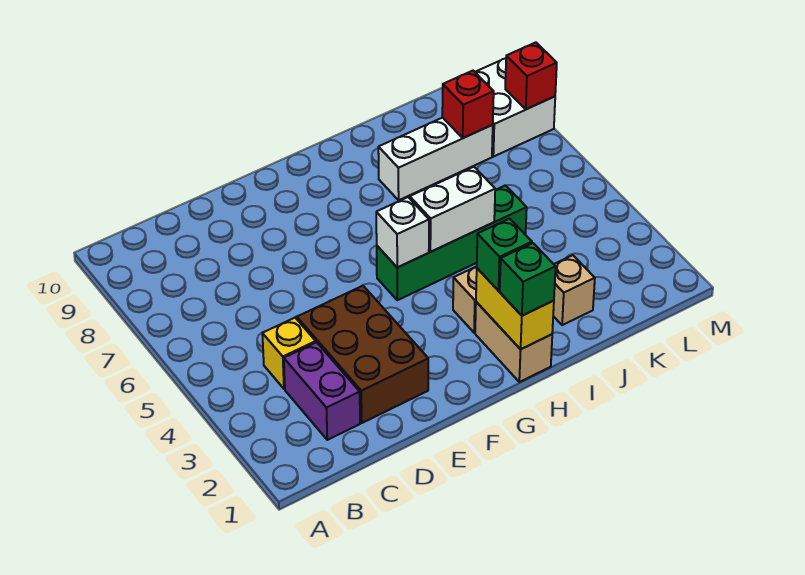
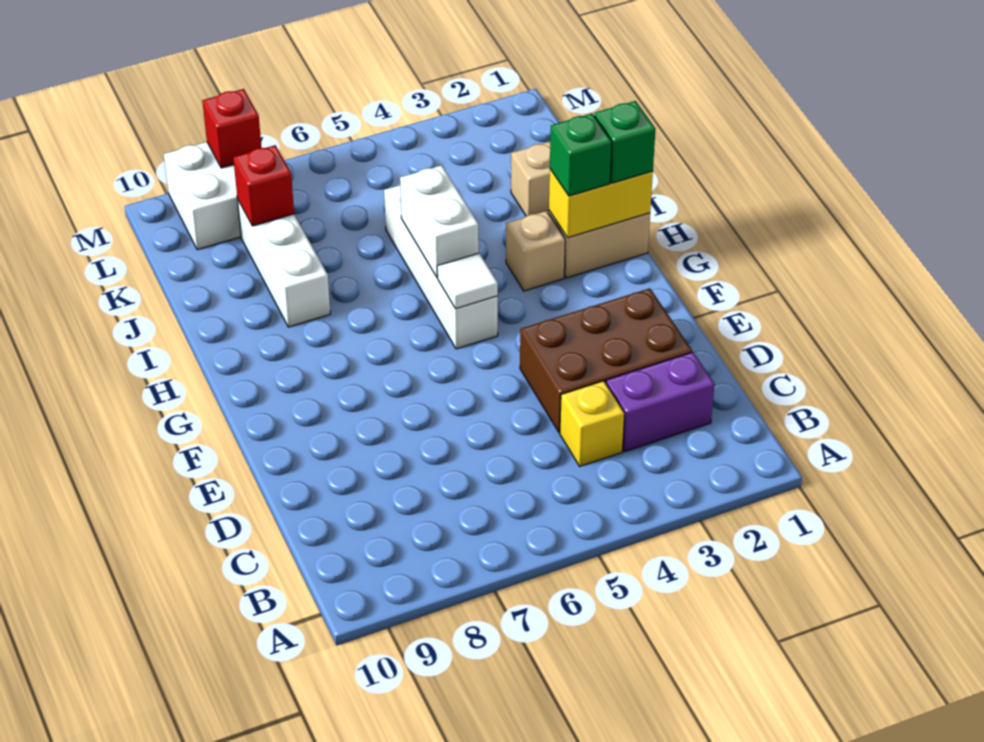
green brick G5:J5 level 1 -> white brick G5:J5 level 1
white brick G5 level 2 -> white tile G5 level 2

